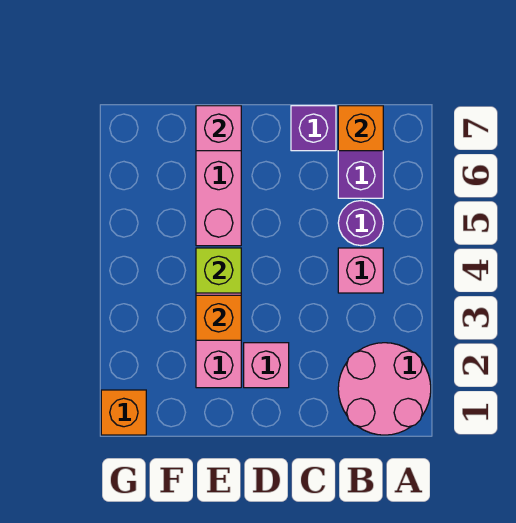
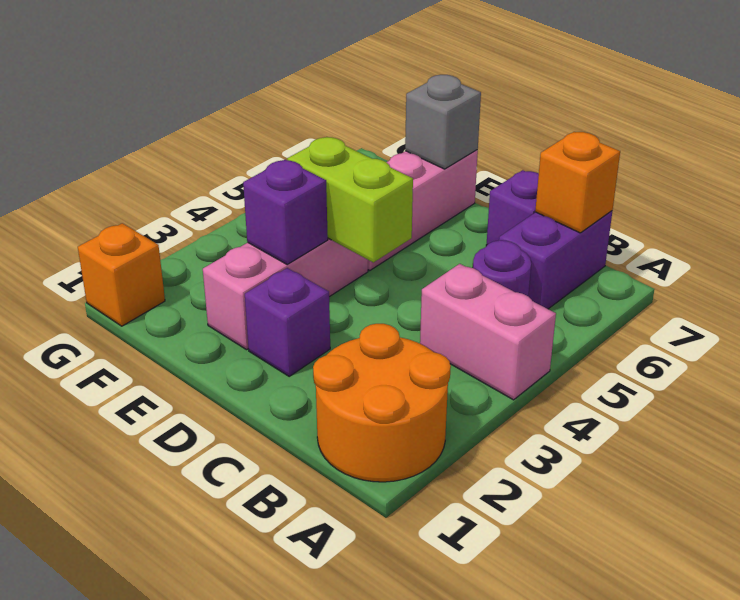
pink round brick A1:B2 level 1 -> orange round brick A1:B2 level 1
pink brick B4 level 1 -> pink brick A4:B4 level 1
pink brick D2 level 1 -> purple brick D2 level 1
orange brick E3 level 2 -> purple brick E3 level 2
lime brick E4 level 2 -> lime brick D4:E4 level 2
pink brick E7 level 2 -> grey brick E7 level 2

